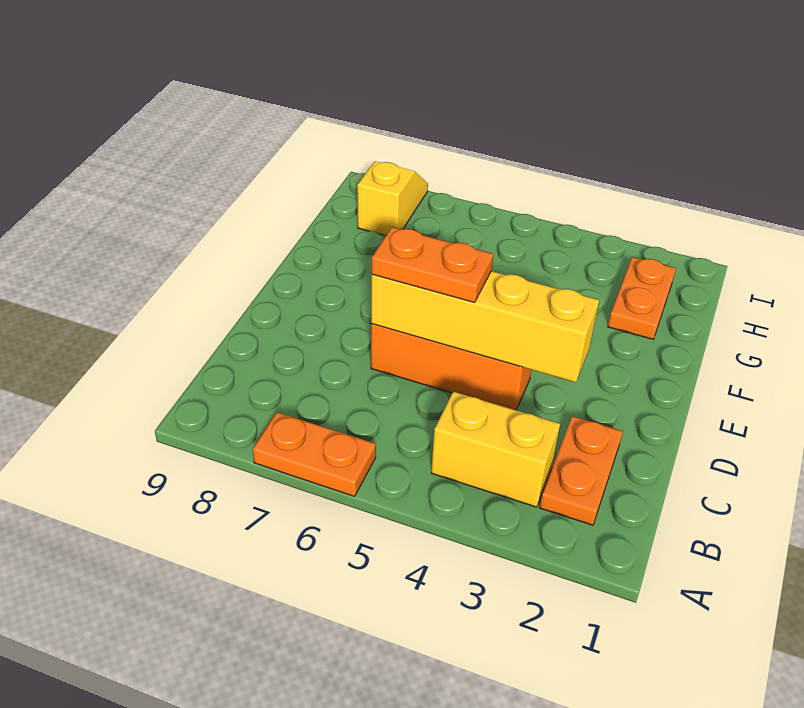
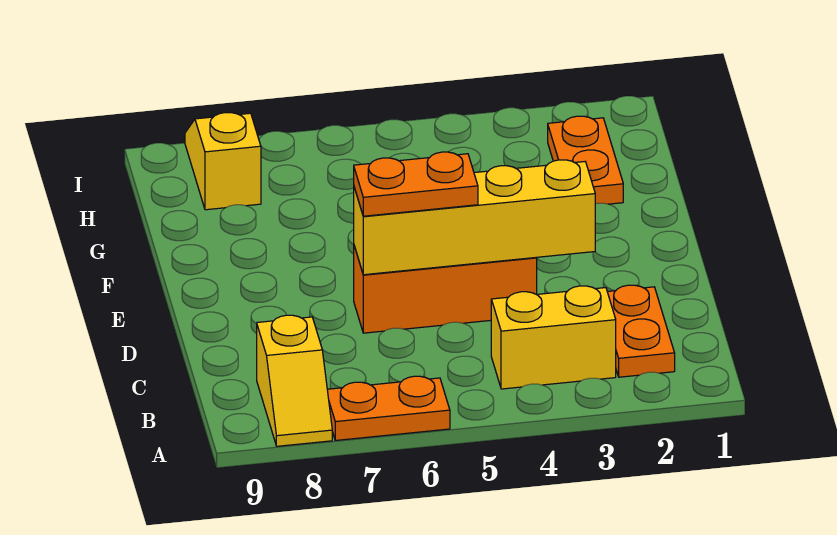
none -> yellow slope A8:B8 level 1 top B

